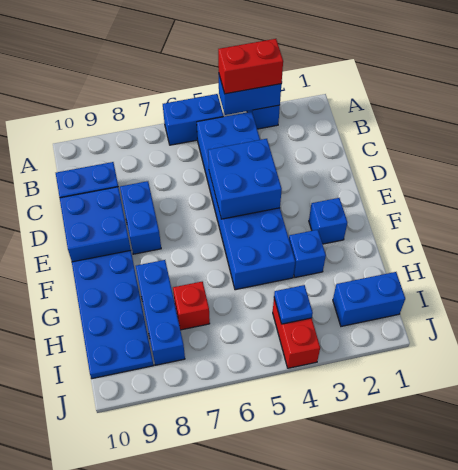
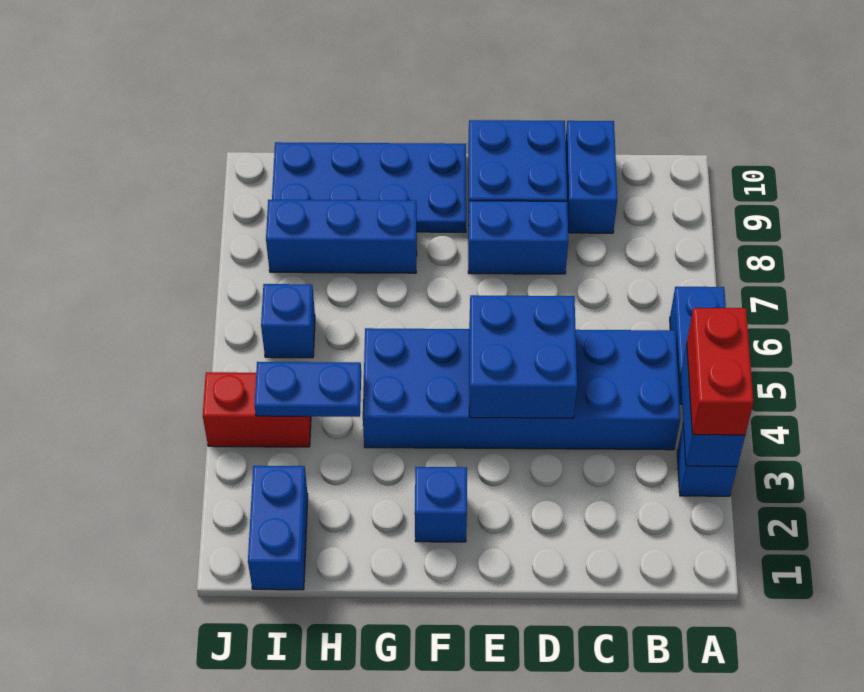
blue brick G3 level 1 -> blue brick I6 level 1
red brick H7 level 1 -> none
blue plate I4 level 2 -> blue plate H4:I4 level 2

